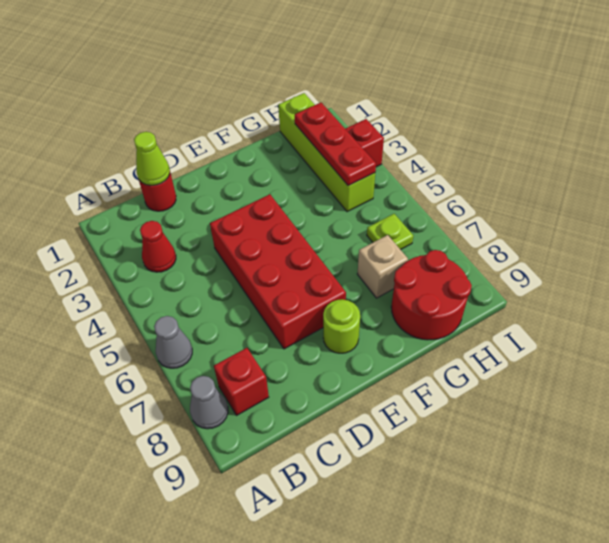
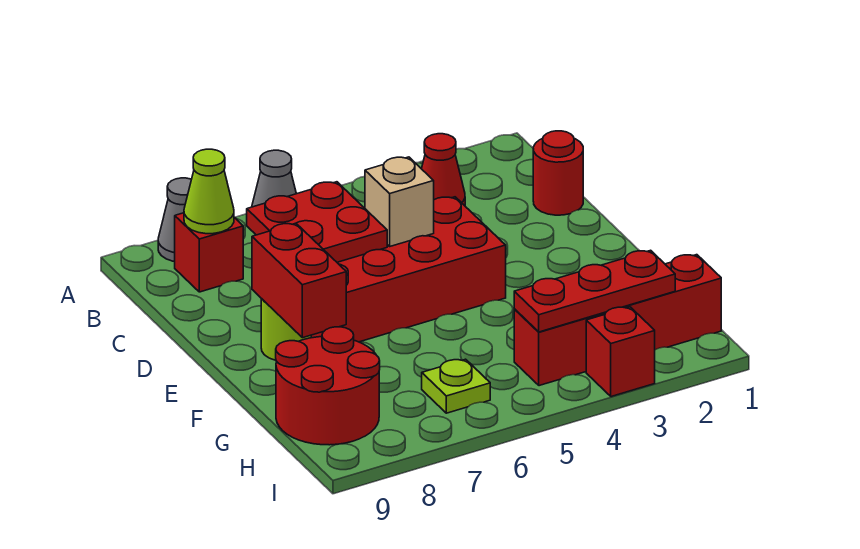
lime cone C1 level 2 -> lime cone B8 level 2
none -> red plate C6:D7 level 2
none -> red brick E8:F8 level 2
tan brick G7 level 1 -> tan brick D5 level 2
lime brick H1:H4 level 1 -> red brick H1:H4 level 1

